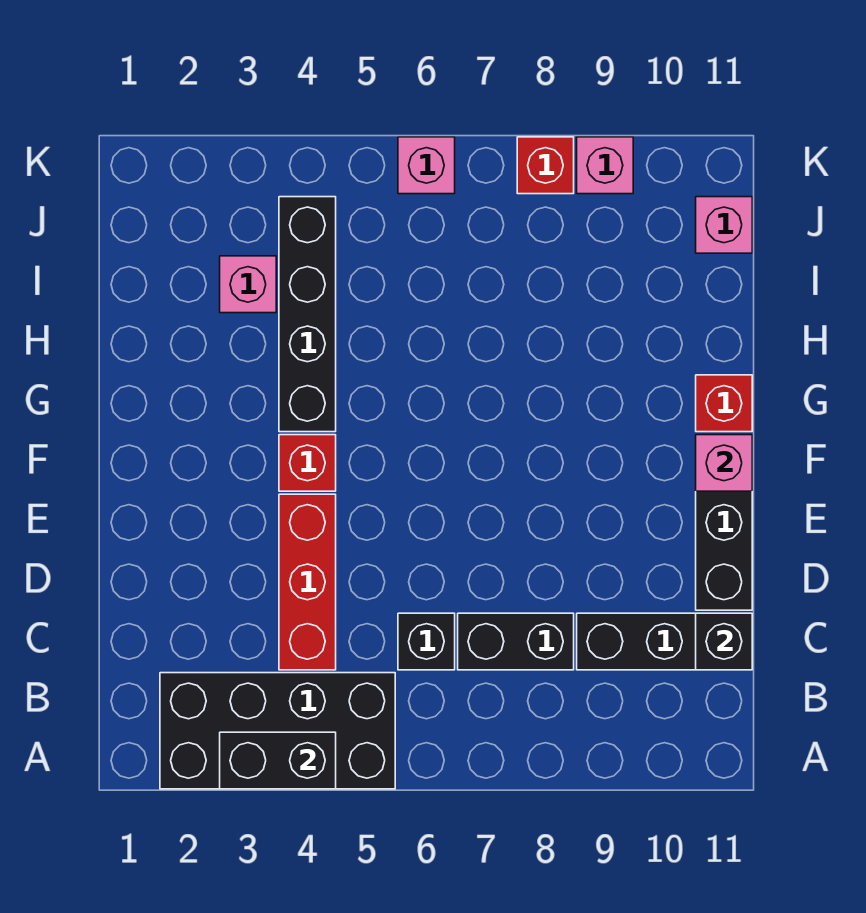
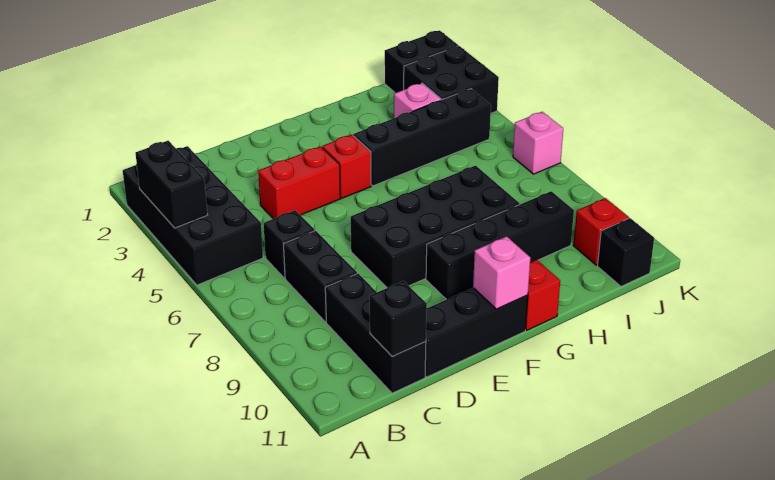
red brick C4:E4 level 1 -> red brick D4:E4 level 1
none -> black brick E7:H8 level 1
none -> black brick F9:I9 level 1
none -> black brick J1:K1 level 1
none -> black brick J2:K3 level 1
pink brick J11 level 1 -> black brick J11 level 1
red brick K8 level 1 -> red brick J10 level 1
pink brick K9 level 1 -> none

